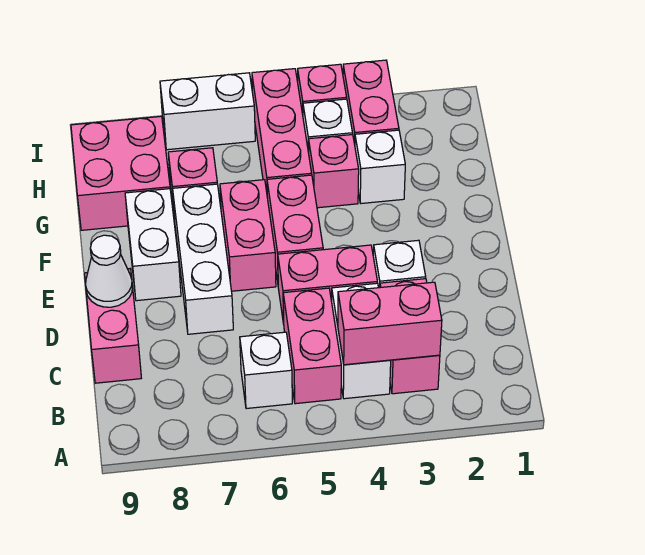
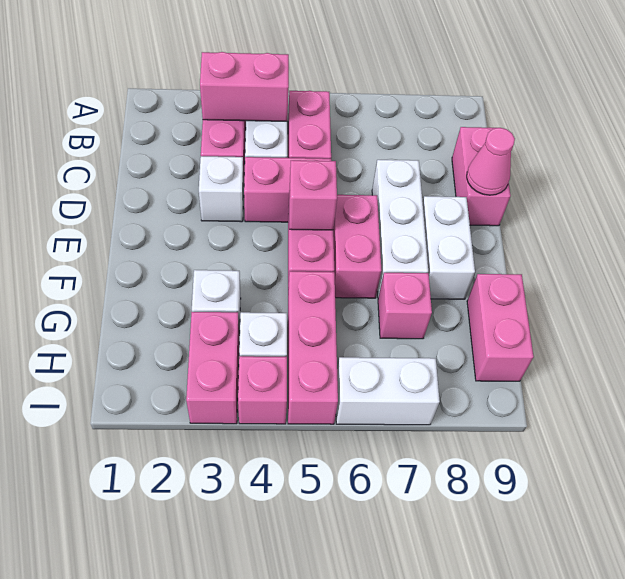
white brick B6 level 1 -> none
white cone D9 level 2 -> pink cone D9 level 2
pink brick G4 level 1 -> pink brick E5 level 2
pink brick G8:H9 level 1 -> pink brick G9:H9 level 1

